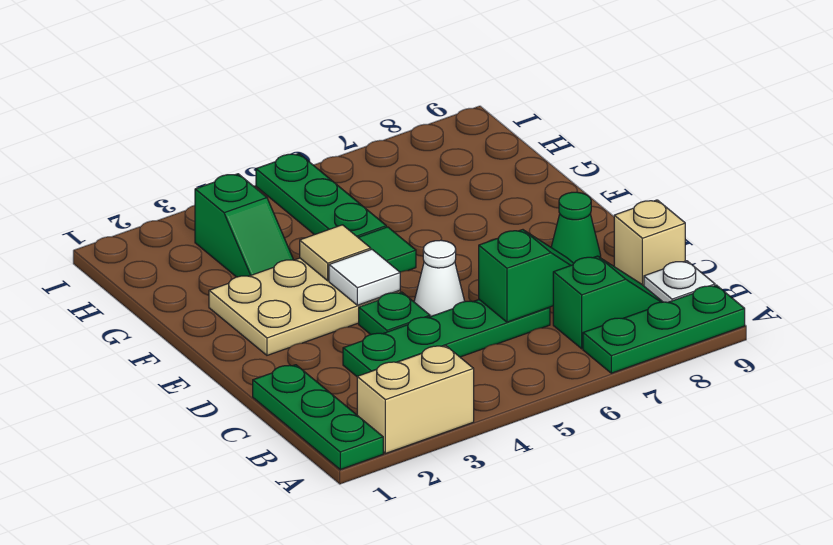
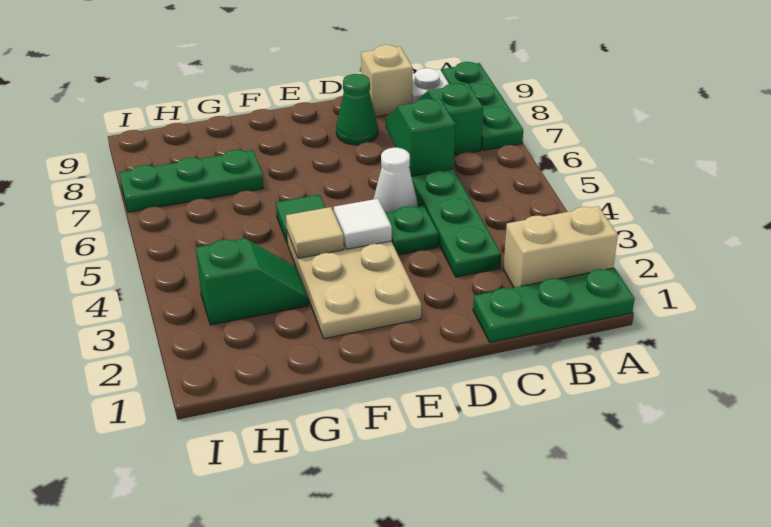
tan brick A2:A3 level 1 -> tan brick A2:B2 level 1
green plate G5:I5 level 1 -> green plate G7:I7 level 1

